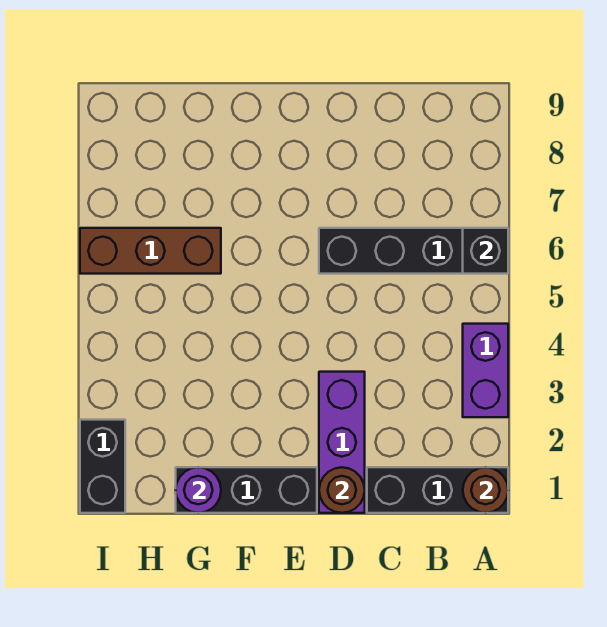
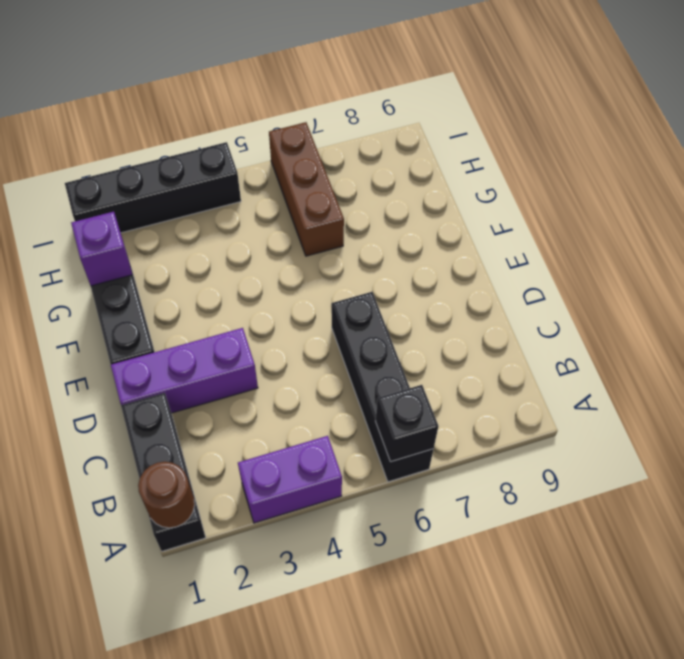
brown round brick D1 level 2 -> none
purple round brick G1 level 2 -> purple brick G1 level 2
black brick I1:I2 level 1 -> black brick I1:I4 level 1

